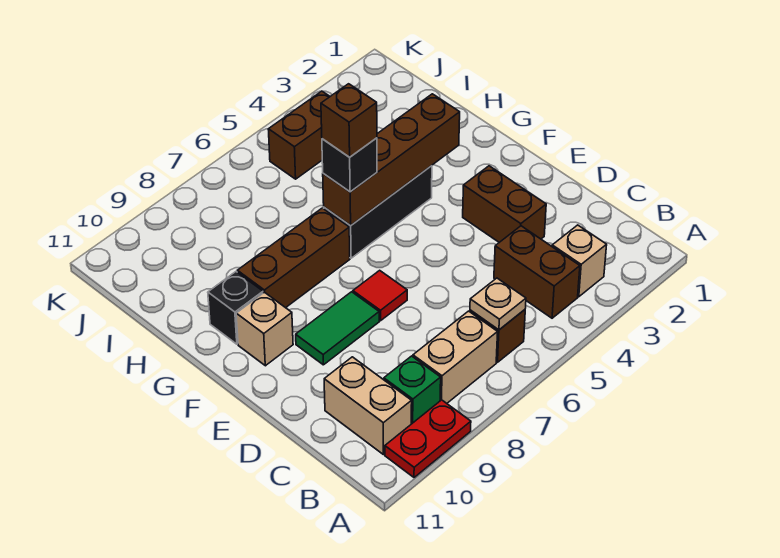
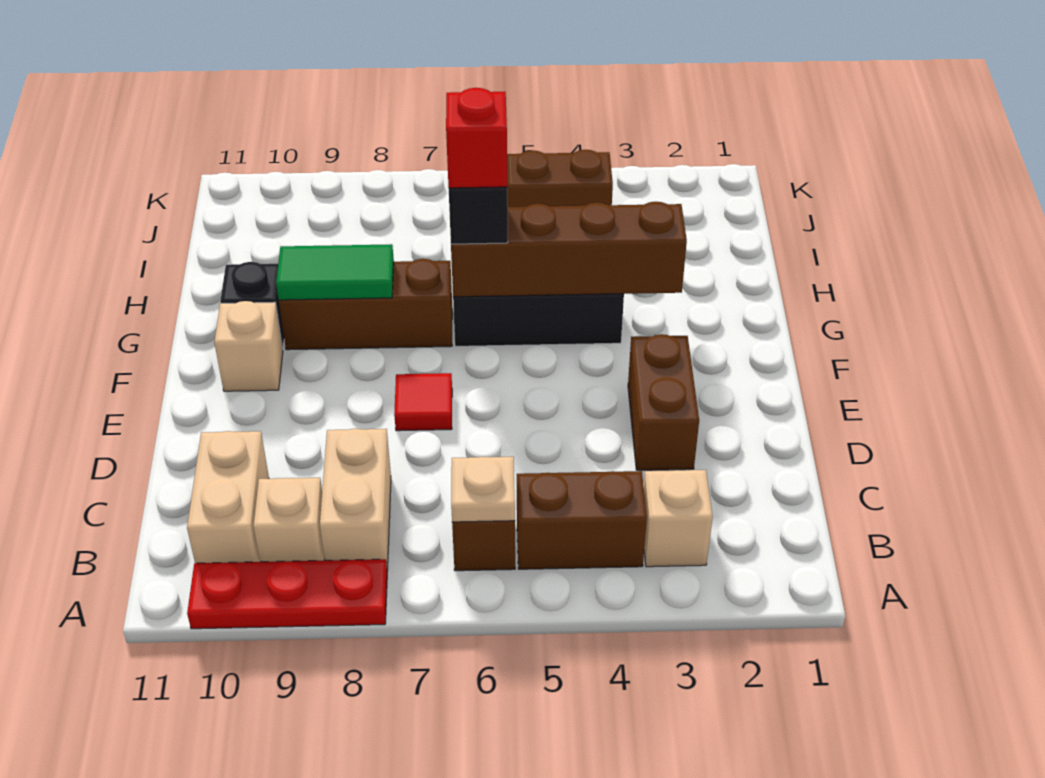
red plate A9:A10 level 1 -> red plate A8:A10 level 1
brown brick B4:C4 level 1 -> brown brick B4:B5 level 1
tan brick B7:B8 level 1 -> tan brick B8:C8 level 1
green brick B9 level 1 -> tan brick B9 level 1
green tile E8:E9 level 1 -> green tile G8:G9 level 2
brown brick G6 level 4 -> red brick G6 level 4

